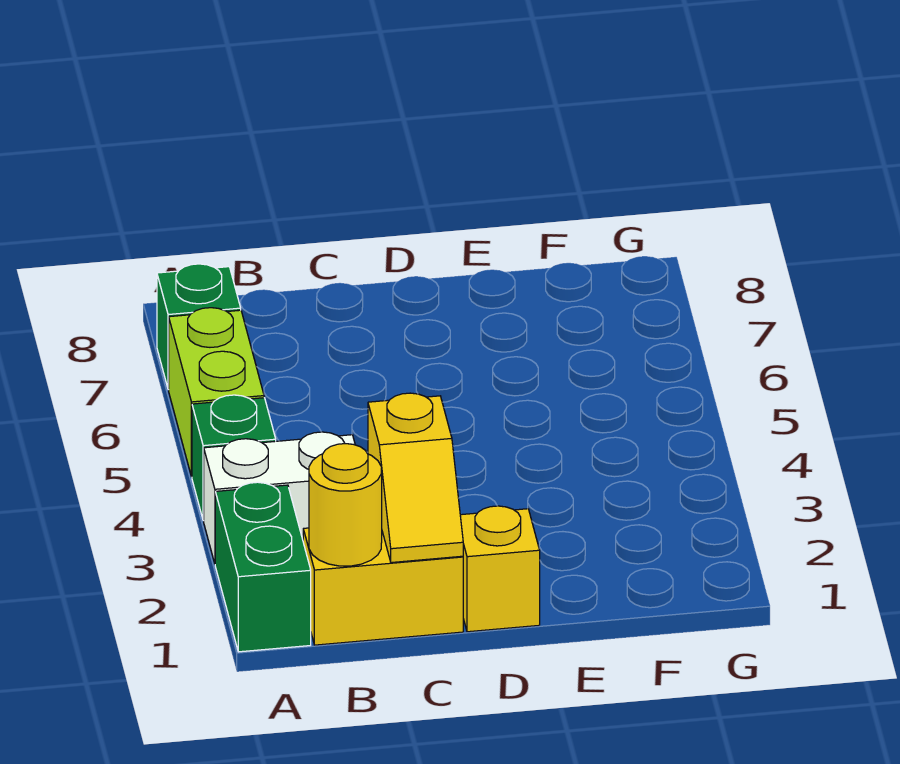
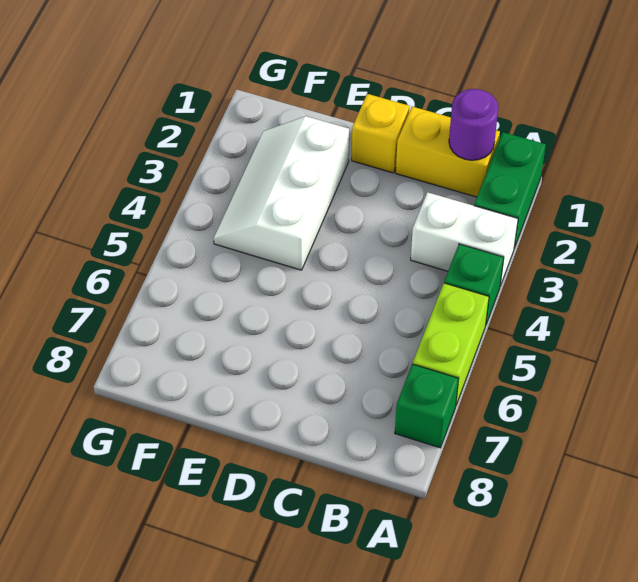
yellow round brick B1 level 2 -> purple round brick B1 level 2
yellow slope C1:C2 level 2 top 2 -> none
none -> white slope E2:F4 level 1 top E

